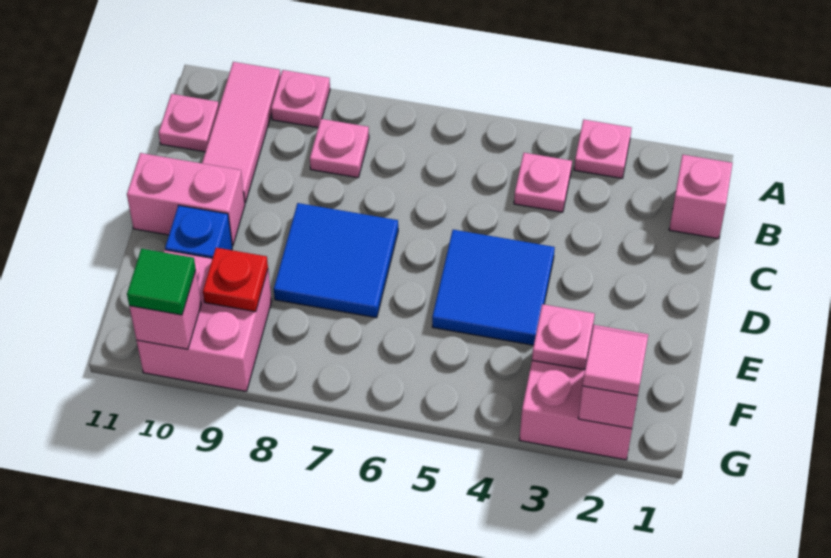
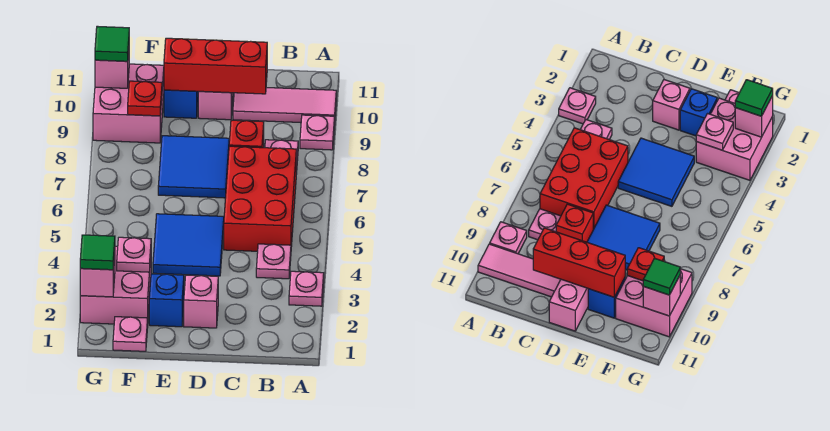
pink brick B1 level 1 -> pink brick D2 level 1
none -> red brick B5:C7 level 1
pink plate B11 level 1 -> pink plate F1 level 1
none -> red brick C8 level 1
none -> red brick C10:E10 level 2
none -> blue brick E2 level 1
pink tile G2 level 3 -> green tile G2 level 3

